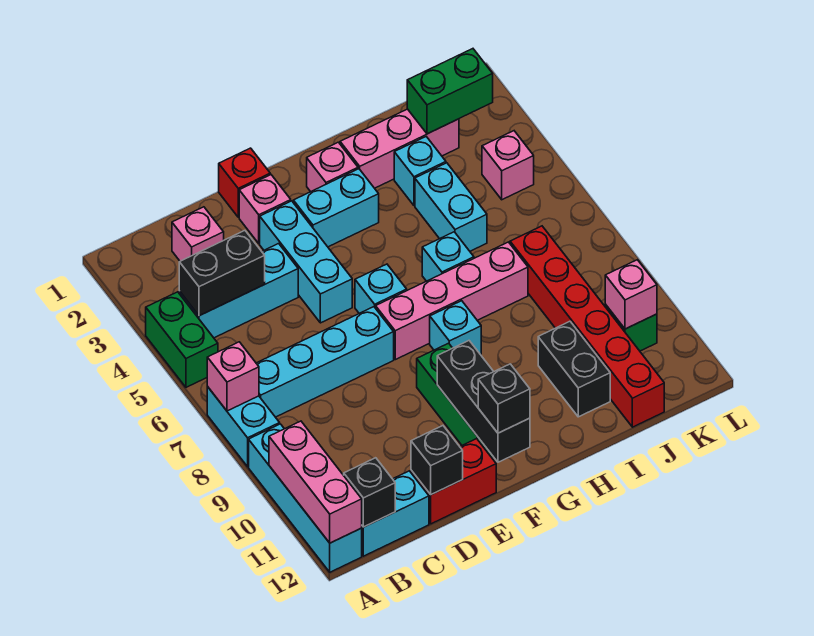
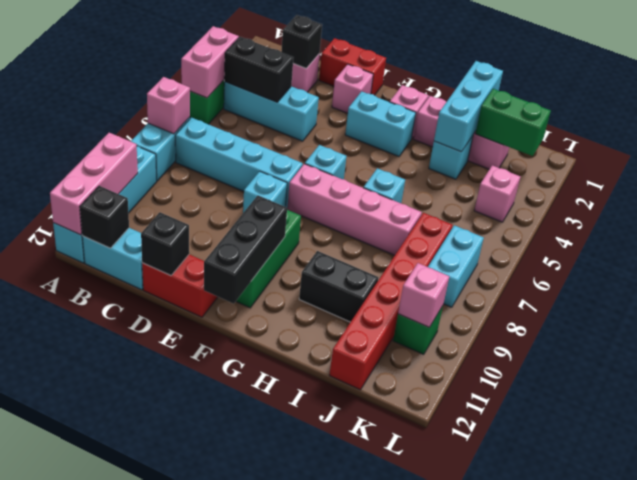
none -> pink brick A4:A5 level 2
red brick E1 level 1 -> red brick D1:E1 level 1
cyan brick E3:E5 level 1 -> cyan brick I1:I3 level 2
black brick F12 level 3 -> black brick C2 level 2
cyan brick G8 level 1 -> cyan brick E8 level 1
cyan brick I4:I5 level 1 -> cyan brick K7:K8 level 1
black brick I10:I11 level 1 -> black brick H10:I10 level 1

